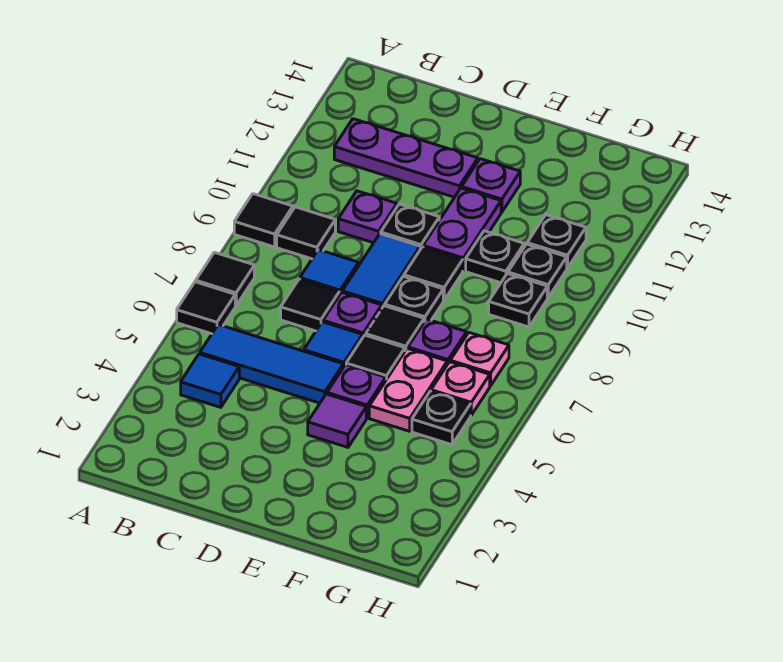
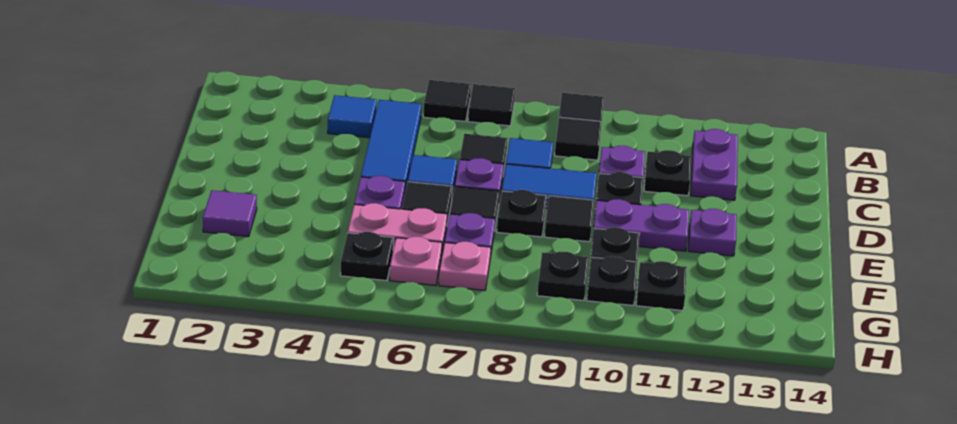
purple plate B12:D12 level 1 -> purple plate B12:C12 level 1
none -> black plate C11 level 1
purple tile E4 level 1 -> purple tile F2 level 1

